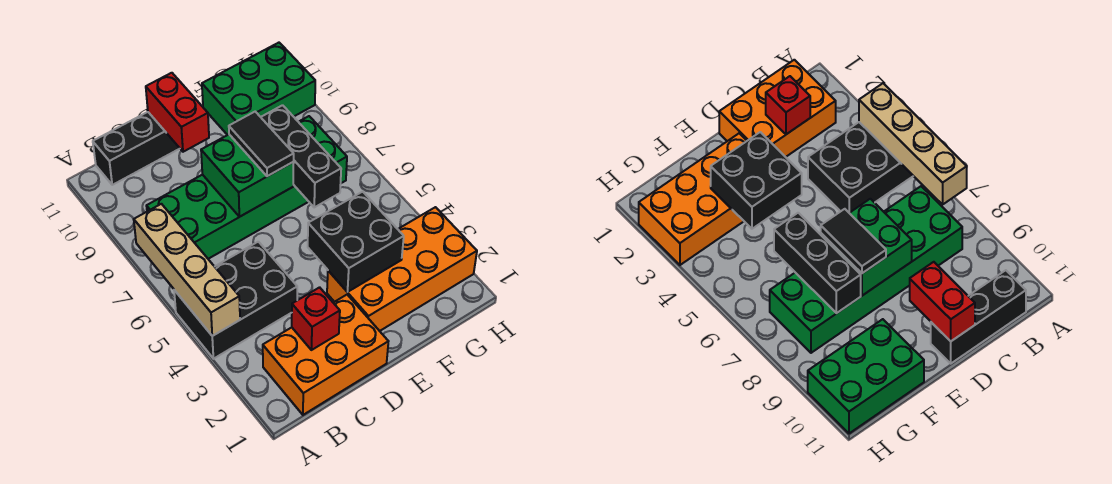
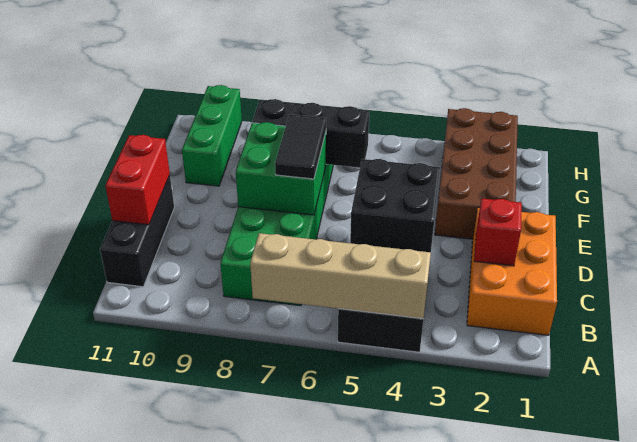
red brick D10:D11 level 2 -> red brick C11:D11 level 2
orange brick E2:H3 level 1 -> brown brick E2:H3 level 1
black brick E3:F4 level 2 -> black brick C4:D5 level 2
black tile E7:E8 level 3 -> black tile D7:E7 level 3
green brick F10:H11 level 1 -> green brick F10:H10 level 1

